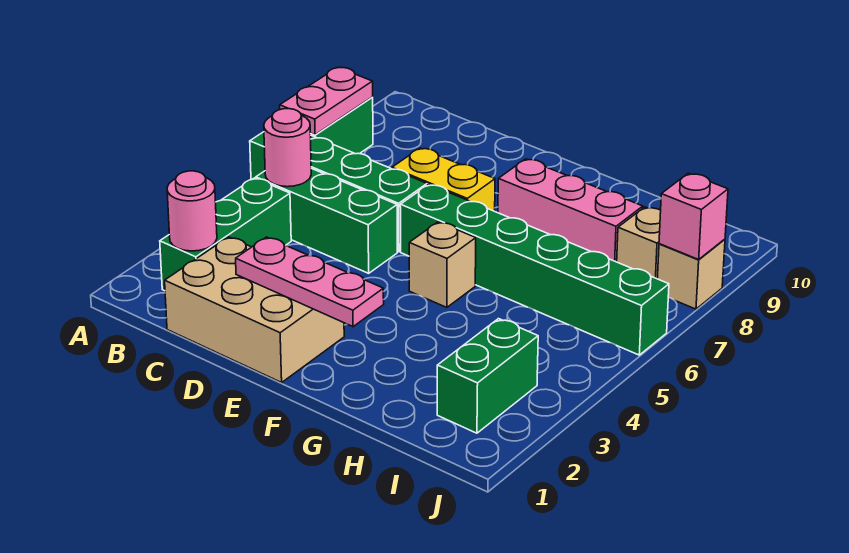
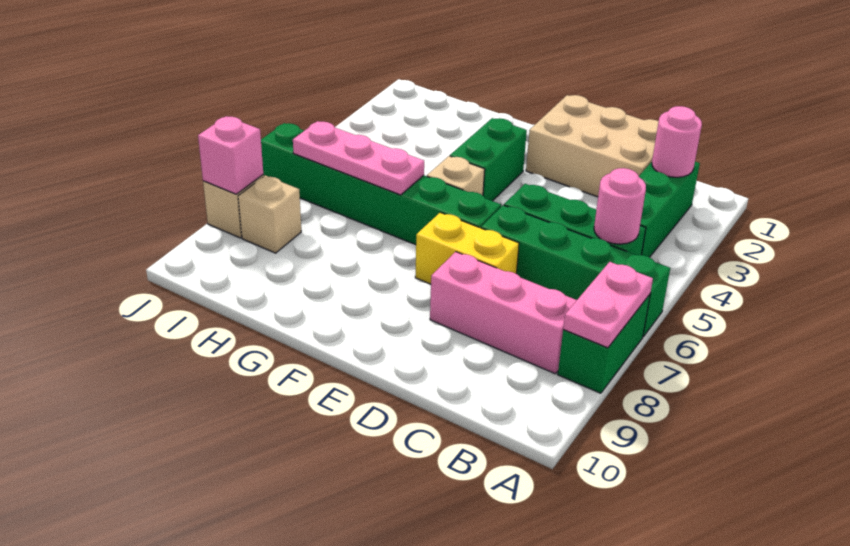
pink plate D2:F2 level 2 -> pink plate G6:I6 level 2
pink brick F8:H8 level 1 -> pink brick B8:D8 level 1
green brick I2:I3 level 1 -> green brick F3:F4 level 1

